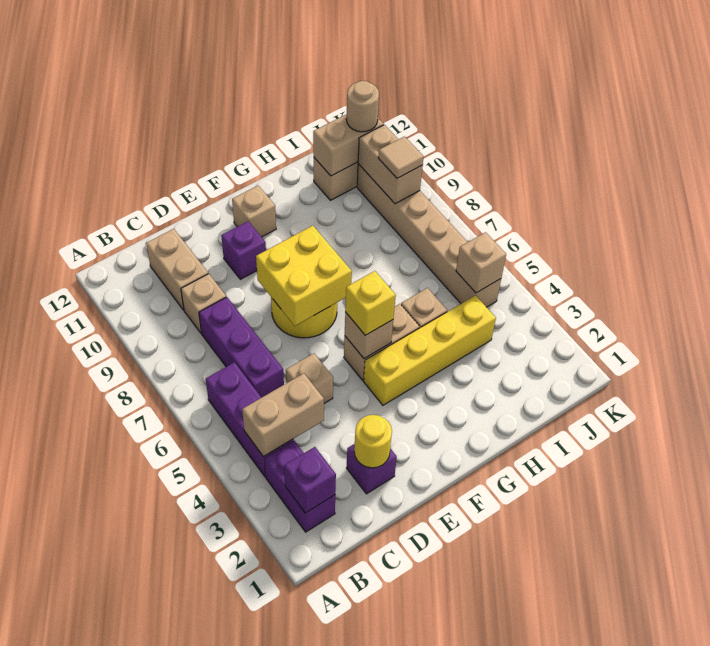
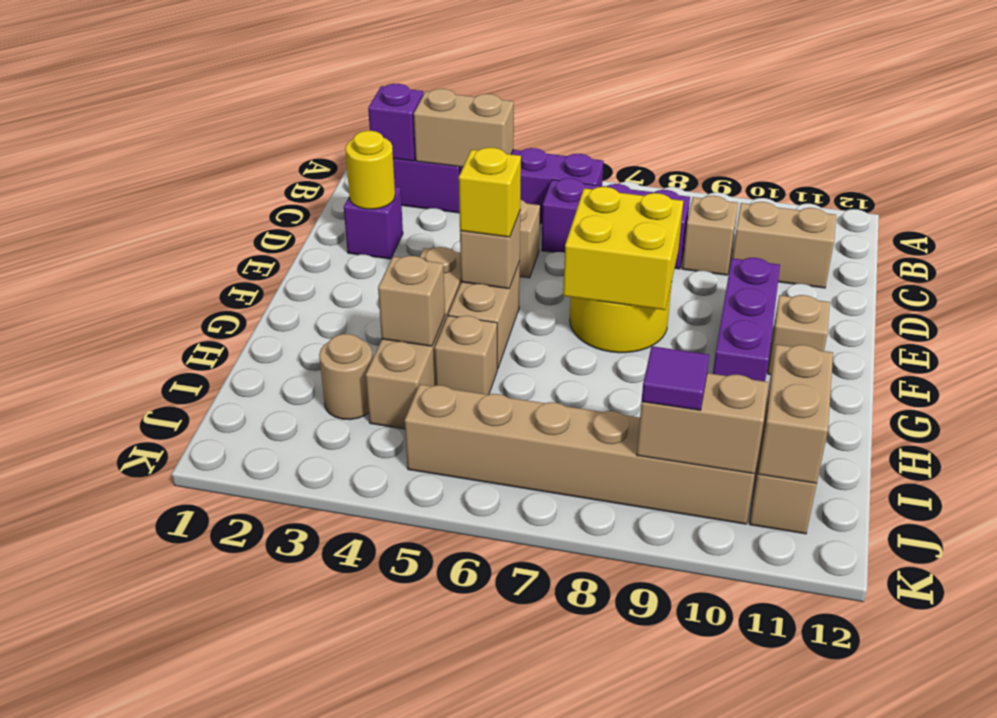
tan brick B4:C4 level 2 -> tan brick B3:B4 level 2
purple brick E10 level 1 -> purple brick E10:G10 level 1
yellow brick F4:I4 level 1 -> tan brick F4:I4 level 1
tan brick J5 level 2 -> tan brick H4 level 2
tan tile J9 level 3 -> purple tile J9 level 3
tan round brick J11 level 3 -> tan round brick I3 level 1

